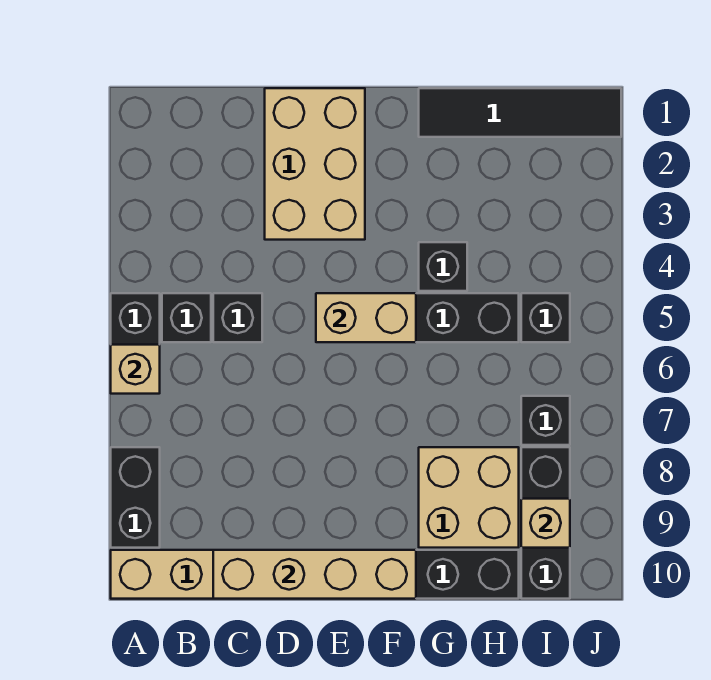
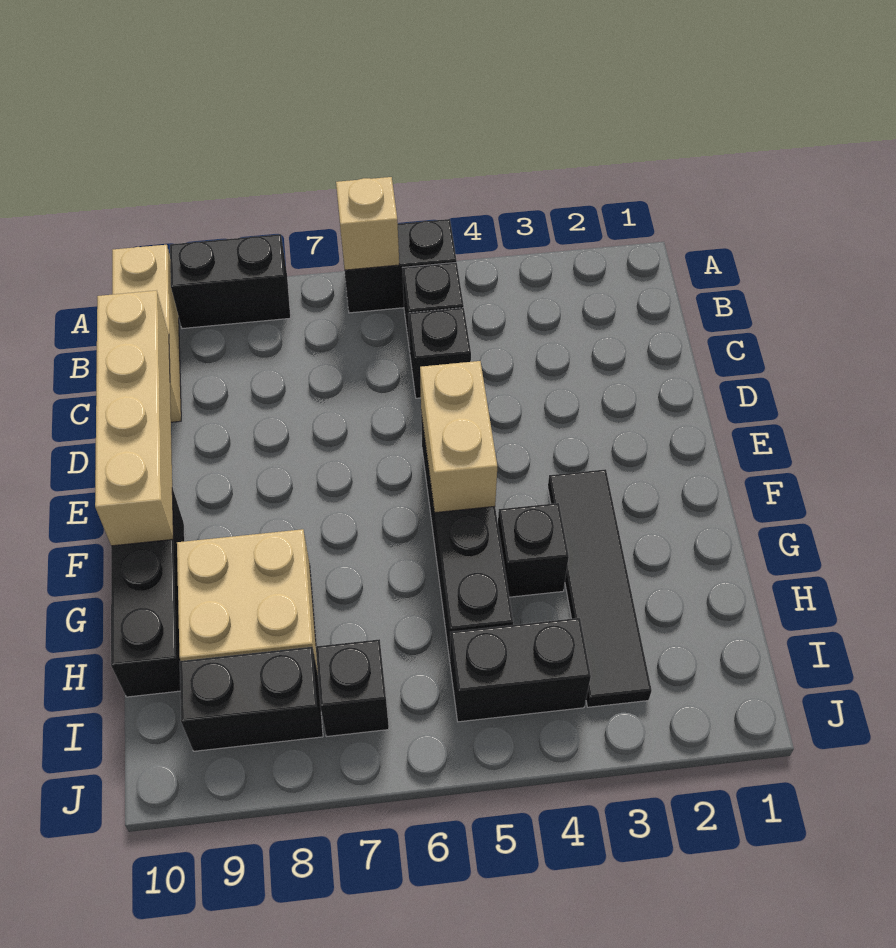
tan brick D1:E3 level 1 -> none
black tile G1:J1 level 1 -> black tile F3:I3 level 1
black brick I5 level 1 -> black brick I4:I5 level 1
black brick I8:I10 level 1 -> black brick I8:I9 level 1
tan brick I9 level 2 -> none

